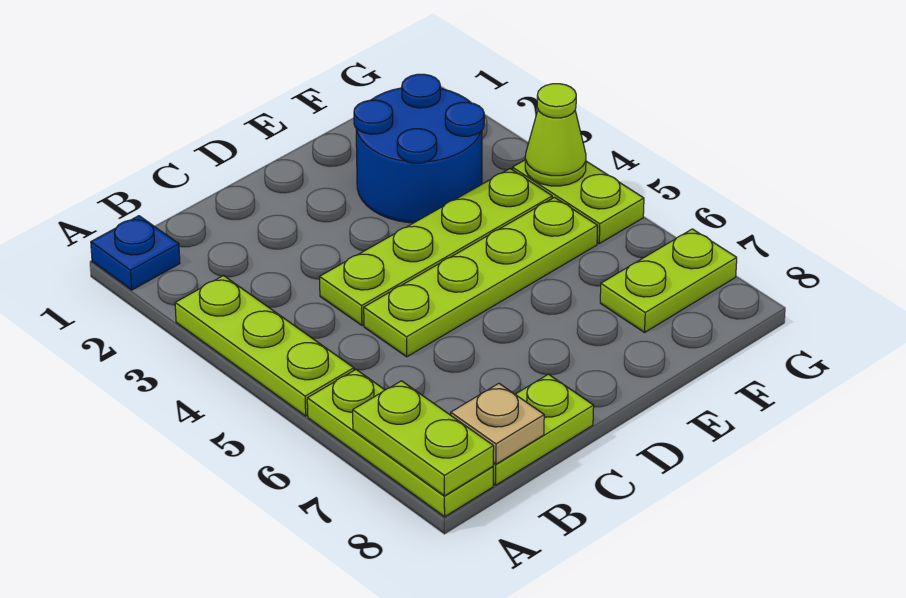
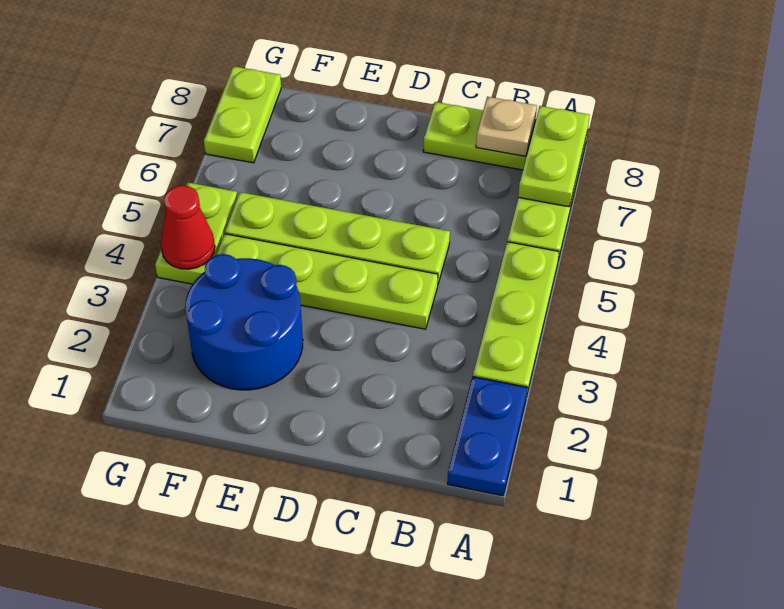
blue plate A1 level 1 -> blue plate A1:A2 level 1
lime plate F7:G7 level 1 -> lime plate G7:G8 level 1
lime cone G4 level 2 -> red cone G4 level 2

